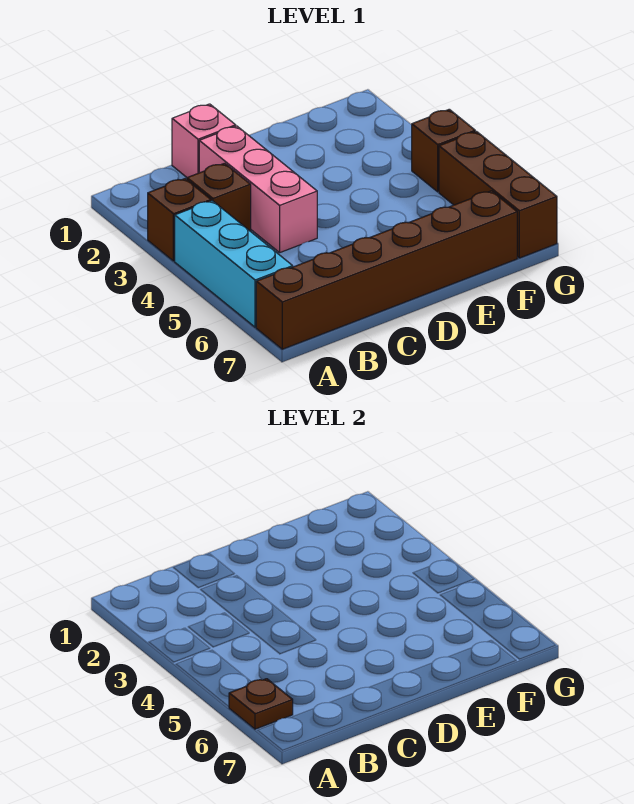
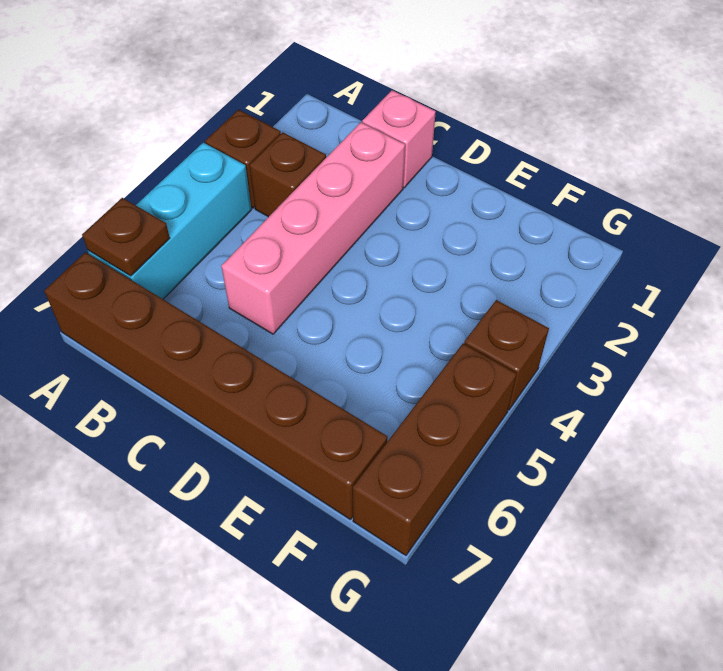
pink brick C2:C4 level 1 -> pink brick C2:C5 level 1

